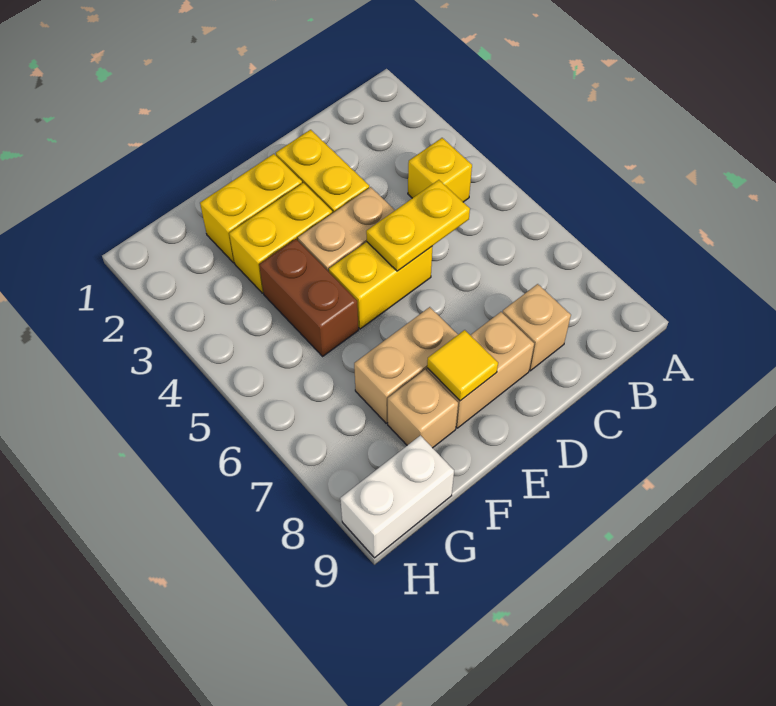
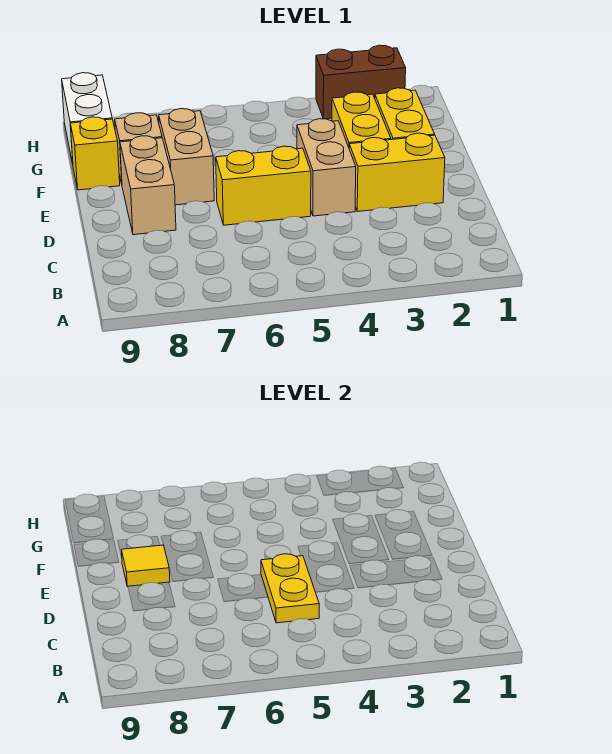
yellow brick B4 level 1 -> yellow brick F9 level 1
tan brick C8 level 1 -> none
yellow brick D5:E5 level 1 -> yellow brick D5:D6 level 1
brown brick F4:F5 level 1 -> brown brick H2:H3 level 1

